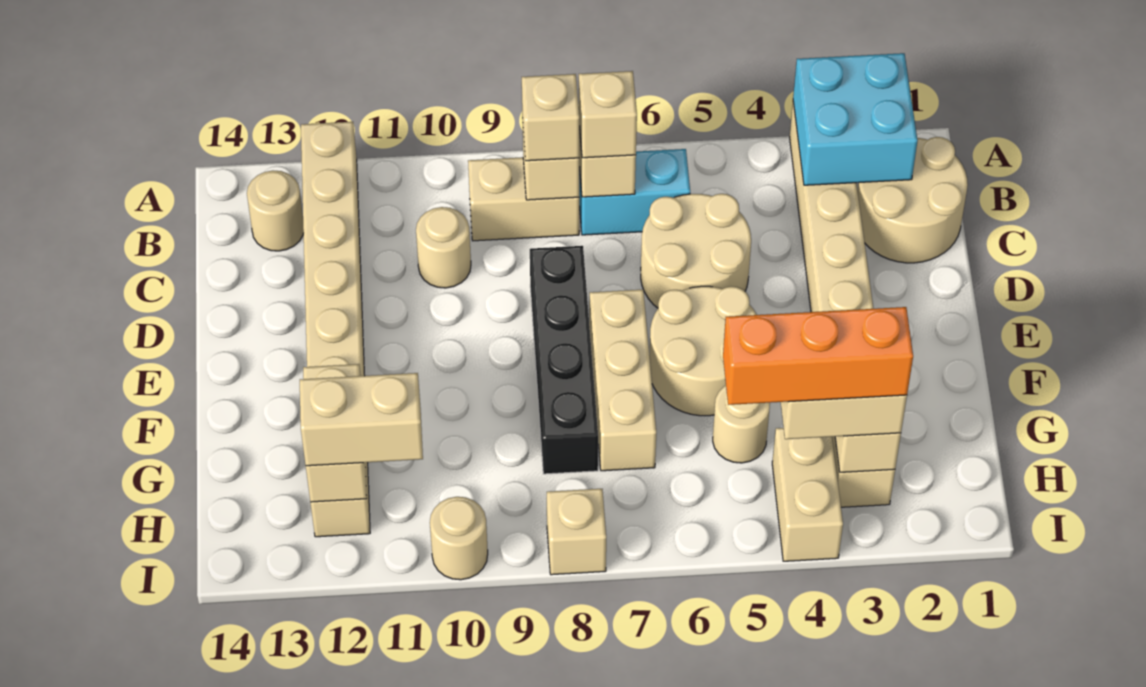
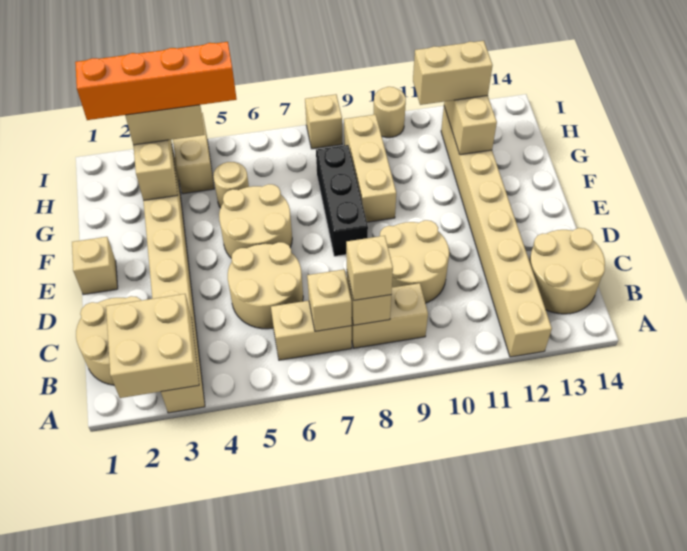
cyan brick A2:B3 level 2 -> tan brick A2:B3 level 2
cyan brick B6:B7 level 1 -> tan brick B6:B7 level 1
tan brick B7 level 3 -> tan brick E1 level 1
tan round brick B13 level 1 -> tan round brick B13:C14 level 1
tan round brick C10 level 1 -> tan round brick C9:D10 level 1
black brick D8:G8 level 1 -> black brick E8:G8 level 1
tan brick E7:G7 level 1 -> tan brick F9:H9 level 1
orange brick H3:H5 level 4 -> orange brick H2:H5 level 4

